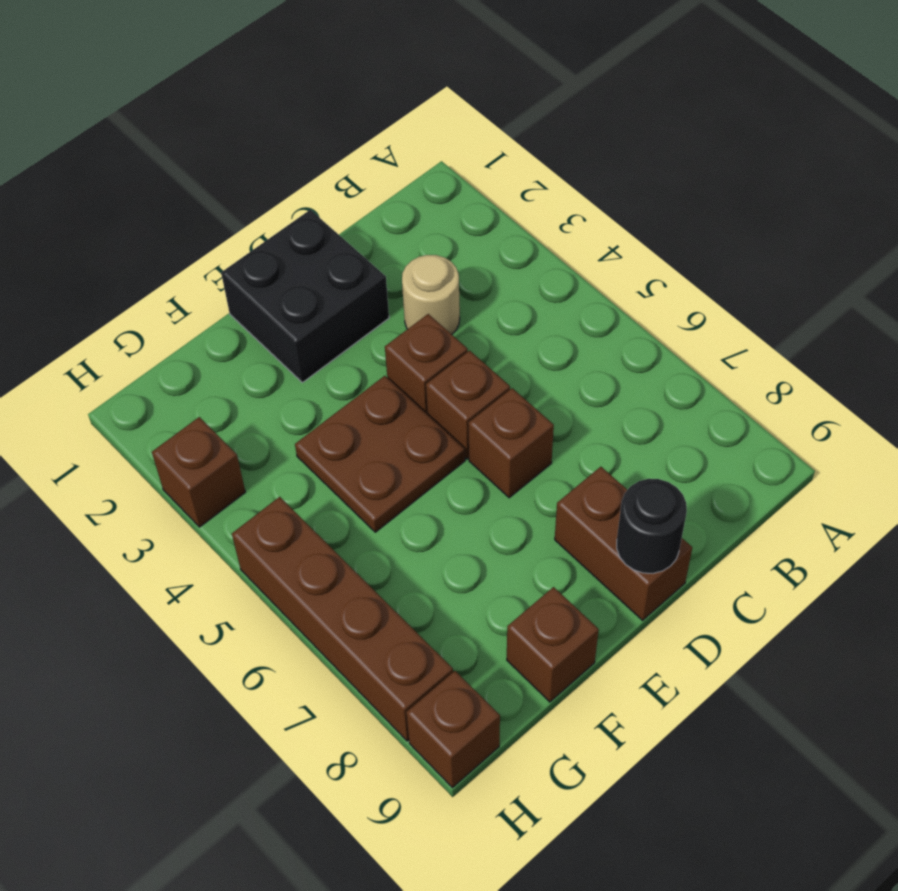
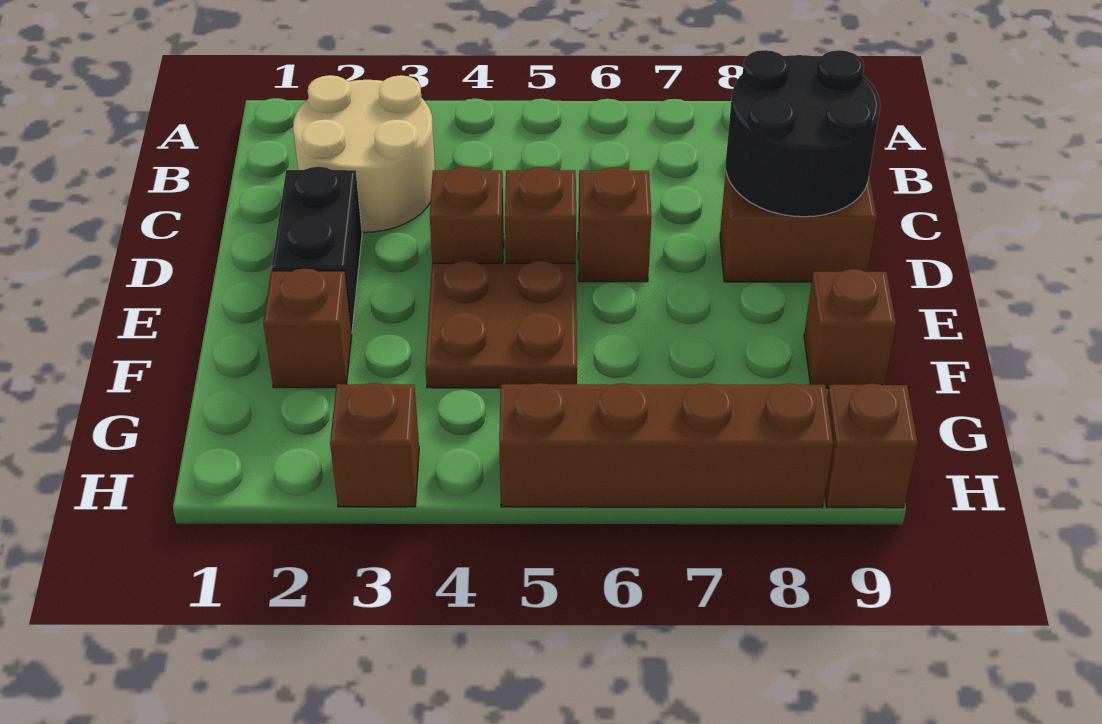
tan round brick C3 level 1 -> tan round brick B2:C3 level 1
black brick D1:E2 level 1 -> black brick D2:E2 level 1
black round brick D9 level 2 -> black round brick C8:D9 level 2
none -> brown brick F2 level 1

